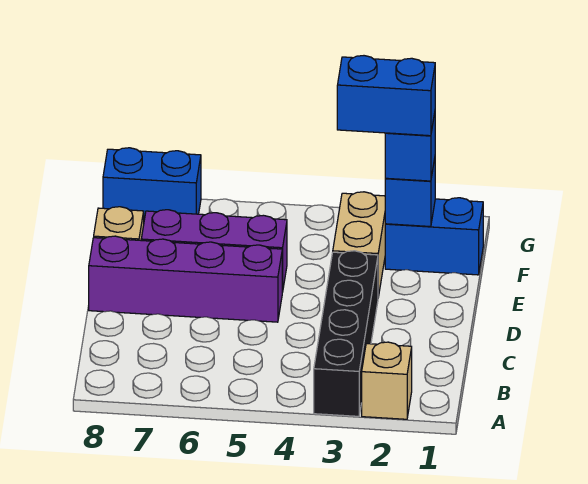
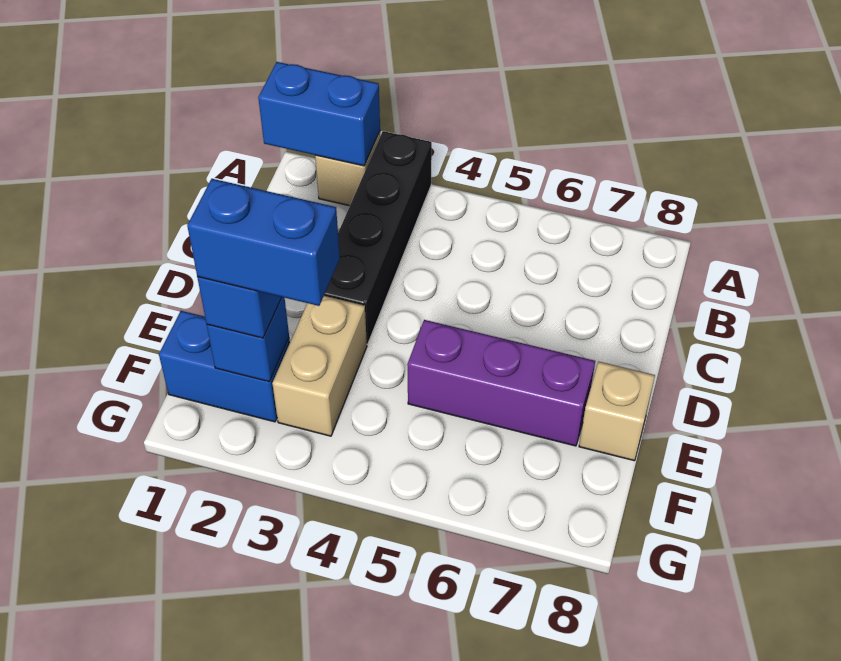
purple brick D5:D8 level 1 -> none
blue brick G7:G8 level 1 -> blue brick A1:A2 level 2

